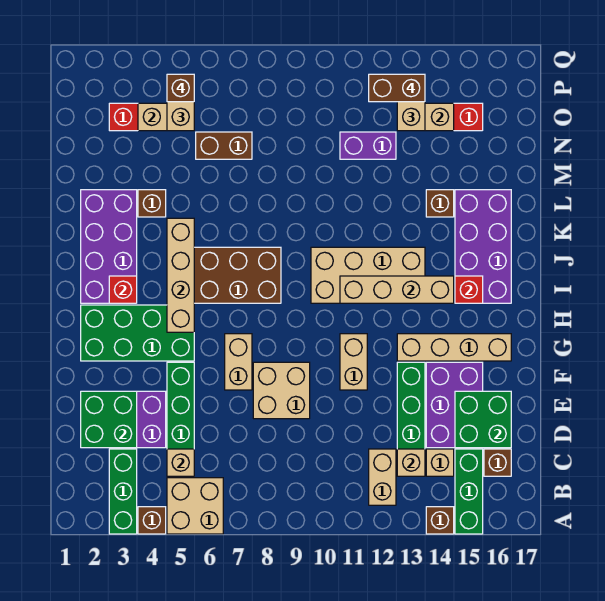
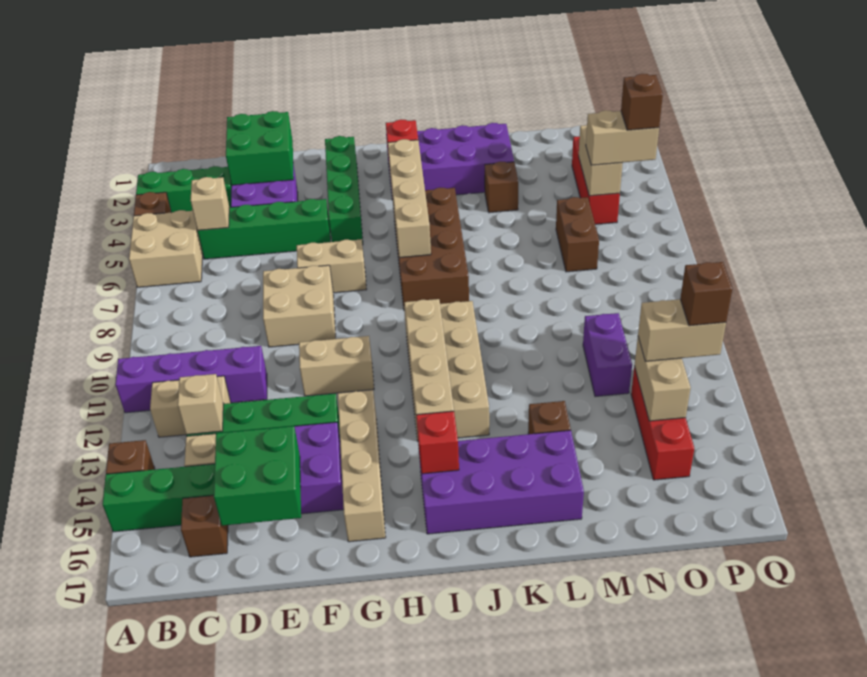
none -> purple brick A11:D11 level 1
green brick G2:H5 level 1 -> green brick G2:G5 level 1
tan brick H5:K5 level 2 -> tan brick I4:I7 level 2
brown brick P12:P13 level 4 -> brown brick P13 level 4

